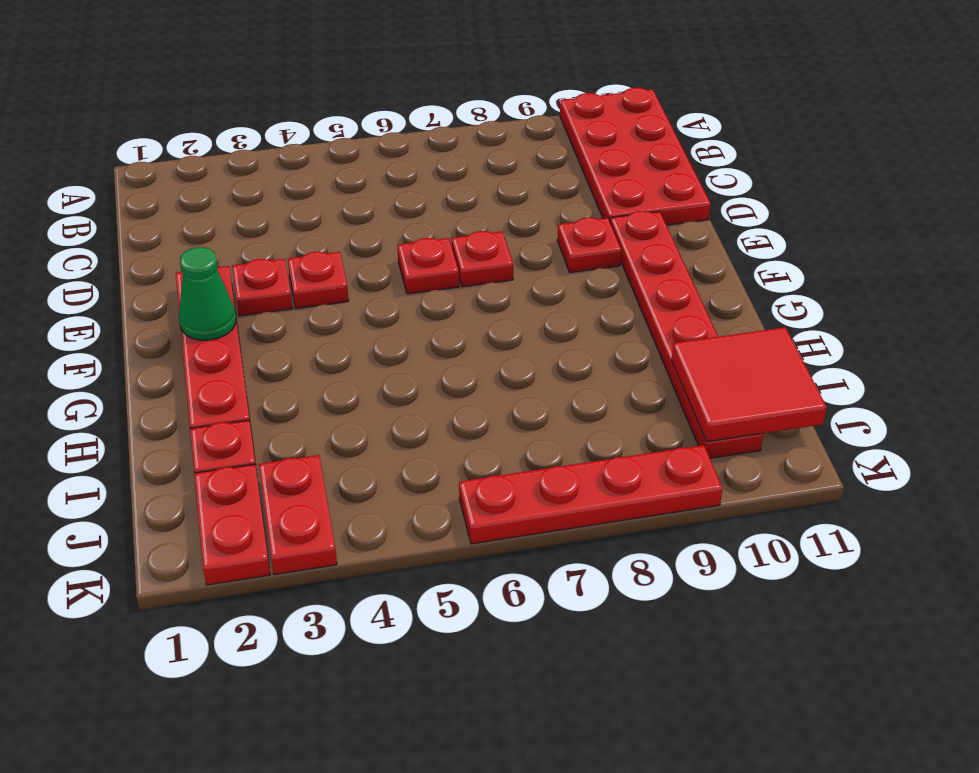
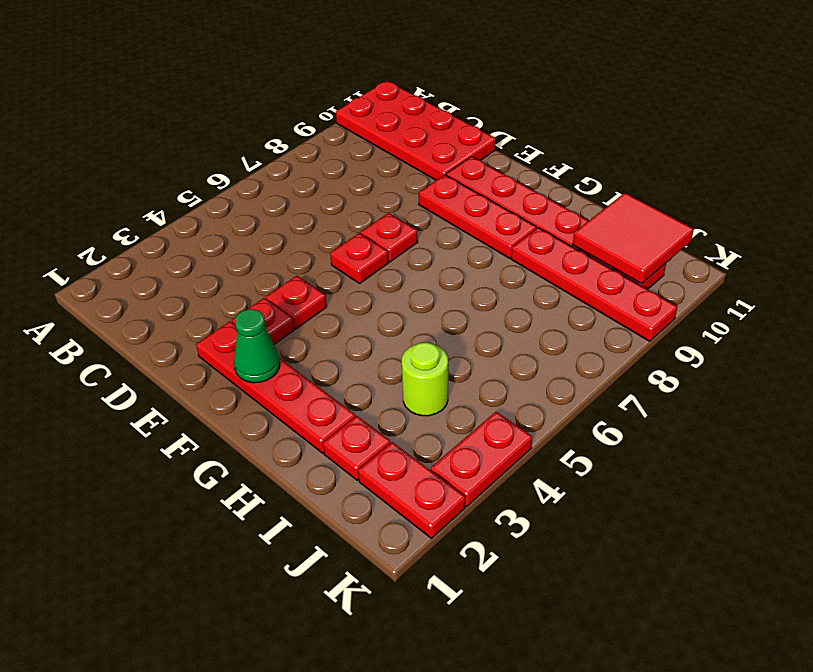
red plate E9 level 1 -> red plate E9:G9 level 1
none -> lime round brick I4 level 1
red plate J3:K3 level 1 -> red plate K3:K4 level 1
red plate K6:K9 level 1 -> red plate H9:K9 level 1

